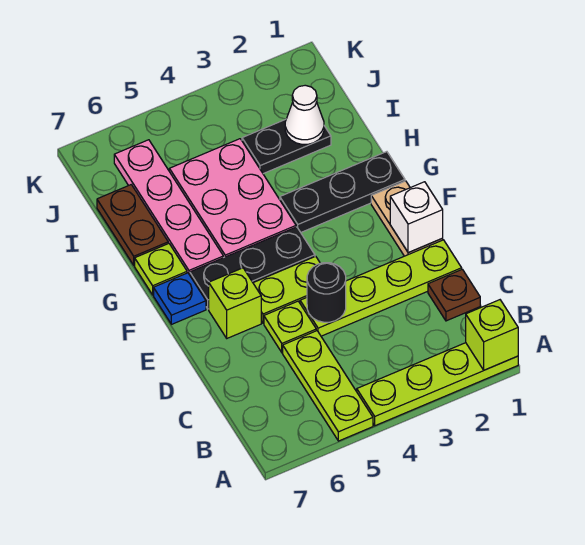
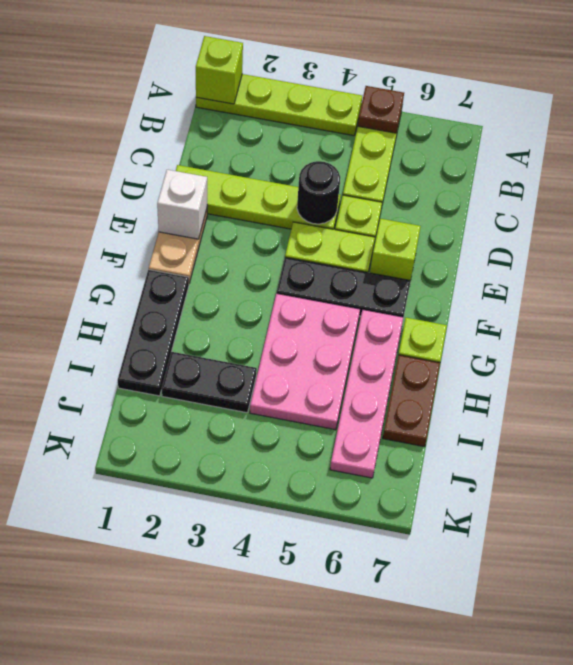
brown plate C1 level 1 -> brown plate A5 level 2
blue plate F7 level 1 -> none
black plate G1:G3 level 1 -> black plate G1:I1 level 1
white cone I2 level 2 -> none

